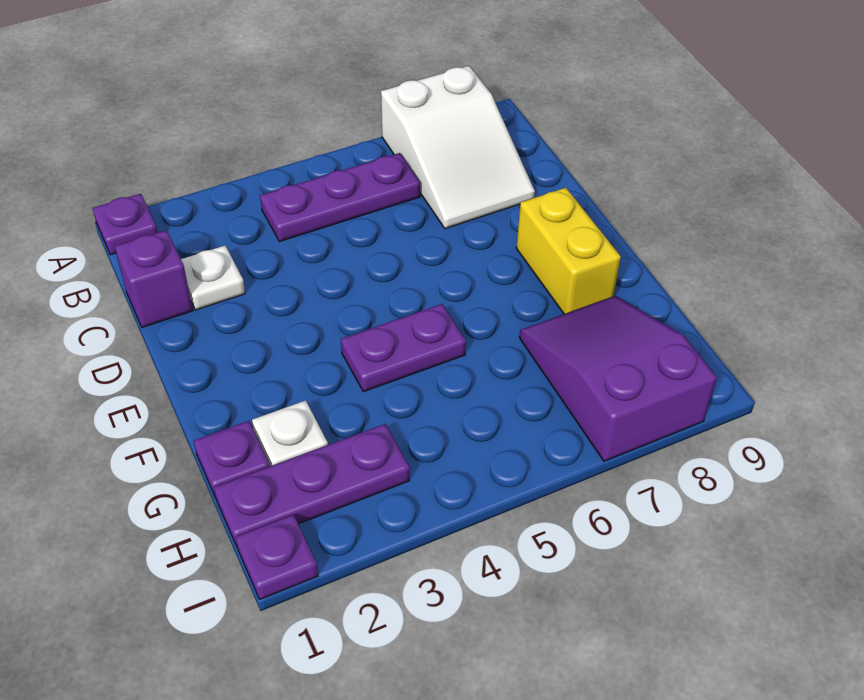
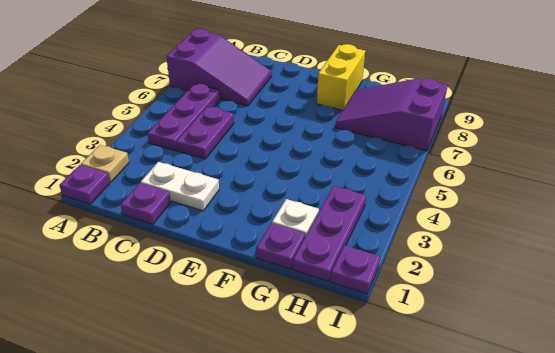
none -> tan plate A2 level 1
white slope A7:C8 level 1 top A -> purple slope A7:C8 level 1 top A
purple brick C1 level 1 -> purple plate C1 level 1
white plate C2 level 1 -> white plate C2:D2 level 1
yellow brick E8:F8 level 1 -> yellow brick F8:F9 level 1
purple plate F4:F5 level 1 -> purple plate C4:C5 level 1

